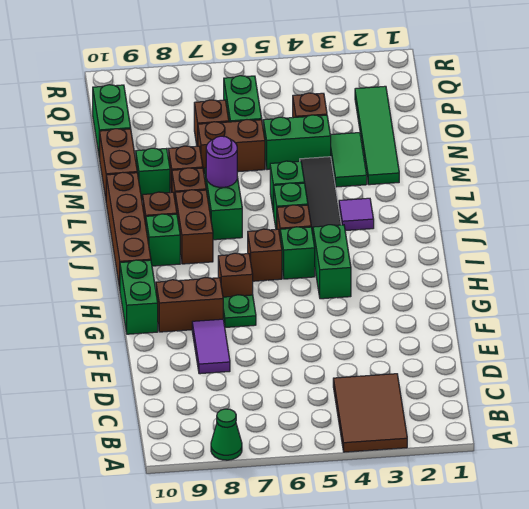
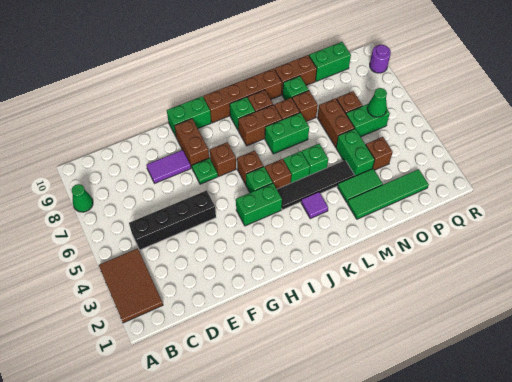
brown tile A3:C4 level 1 -> brown tile A2:B4 level 1
none -> black brick C5:F5 level 1
purple round brick L7 level 2 -> purple round brick R9 level 1
none -> green cone P6 level 2

